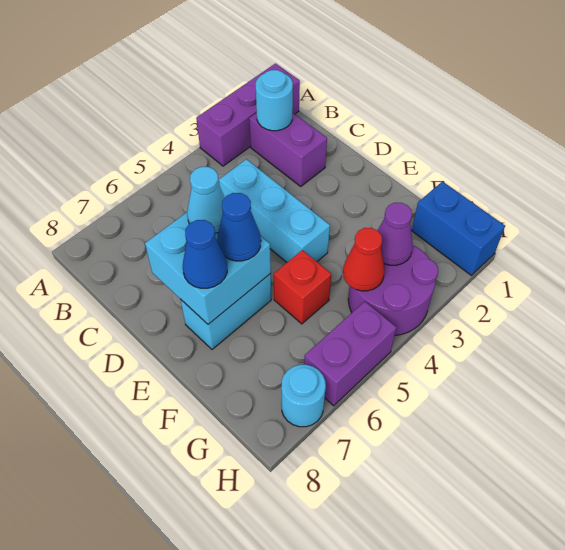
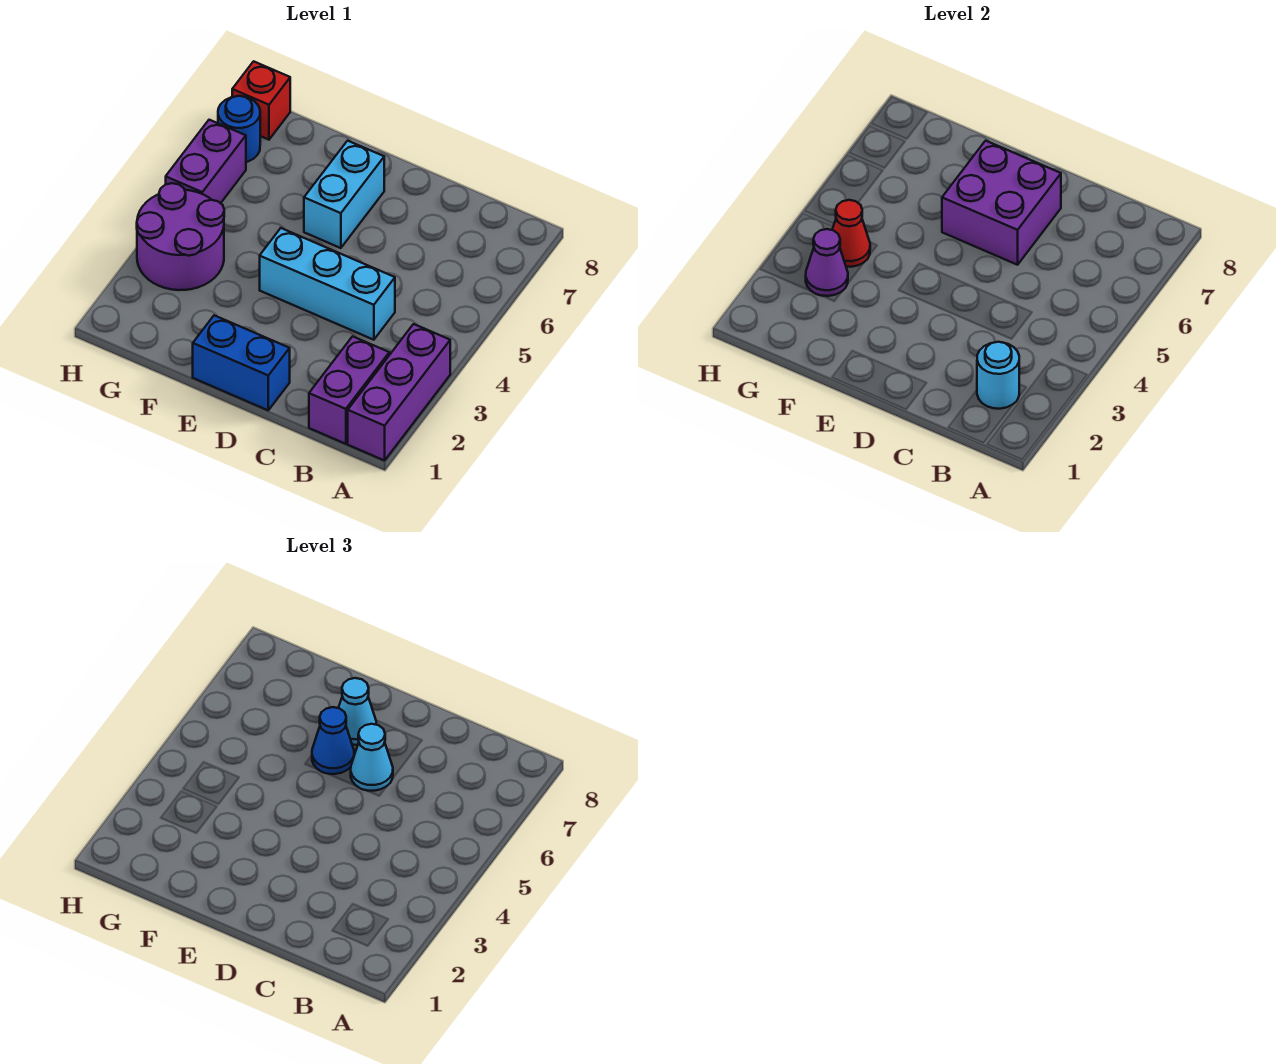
purple brick B2:C2 level 1 -> purple brick B1:B2 level 1
cyan brick D6:E7 level 2 -> purple brick D6:E7 level 2
blue cone E7 level 3 -> cyan cone E7 level 3
red brick F5 level 1 -> red brick H8 level 1
blue brick G1:H1 level 1 -> blue brick D1:E1 level 1
cyan round brick H7 level 1 -> blue round brick H7 level 1

